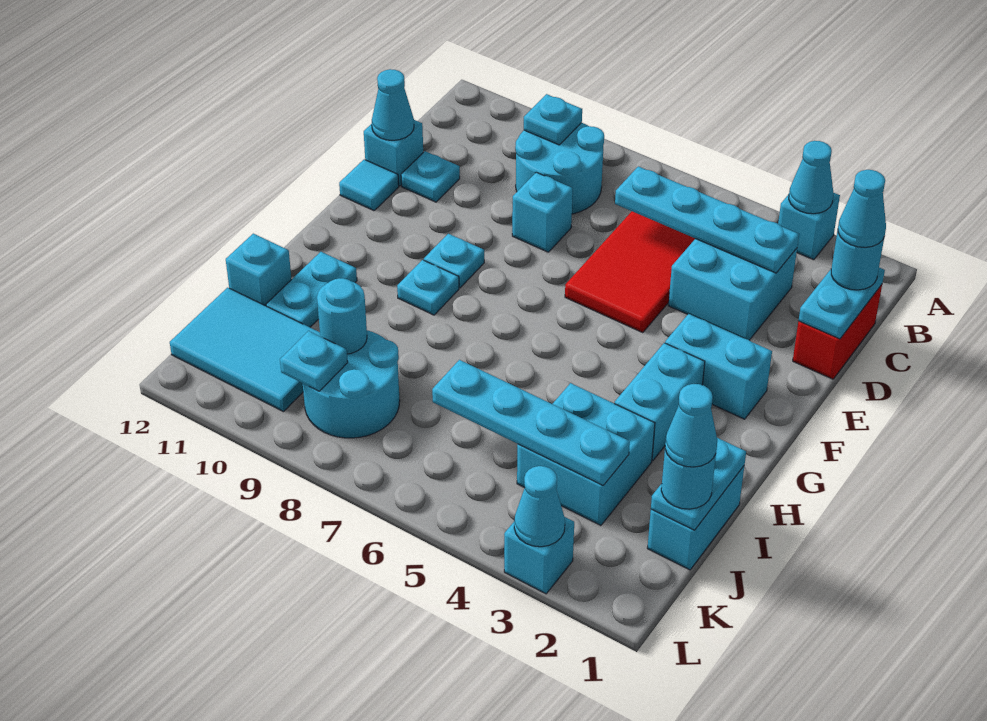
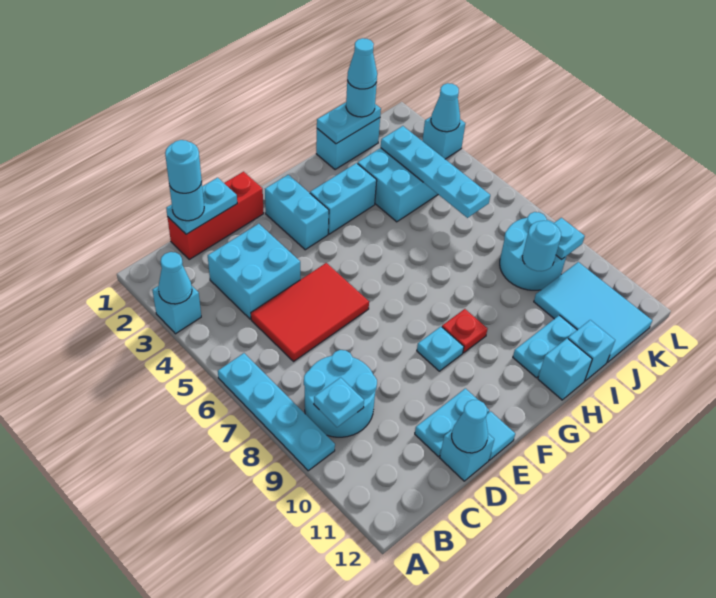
red brick C1:D1 level 1 -> red brick C1:E1 level 1
cyan cone C1 level 4 -> cyan round brick C1 level 4
cyan plate C3:C6 level 2 -> cyan plate A6:A9 level 1
cyan brick D8 level 1 -> cyan brick H12 level 1
cyan plate D11 level 1 -> cyan plate D11:E11 level 1
cyan plate G9 level 1 -> red plate G9 level 1

